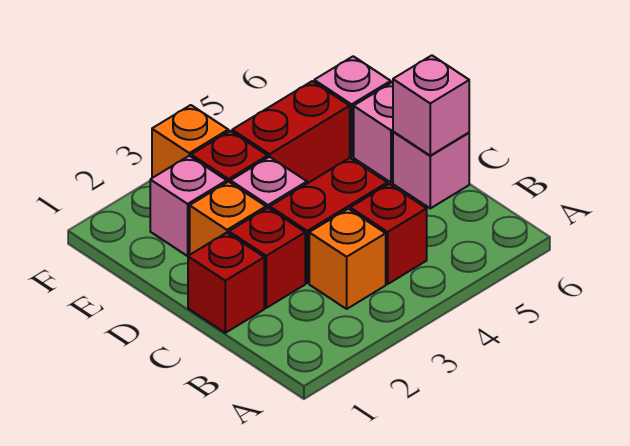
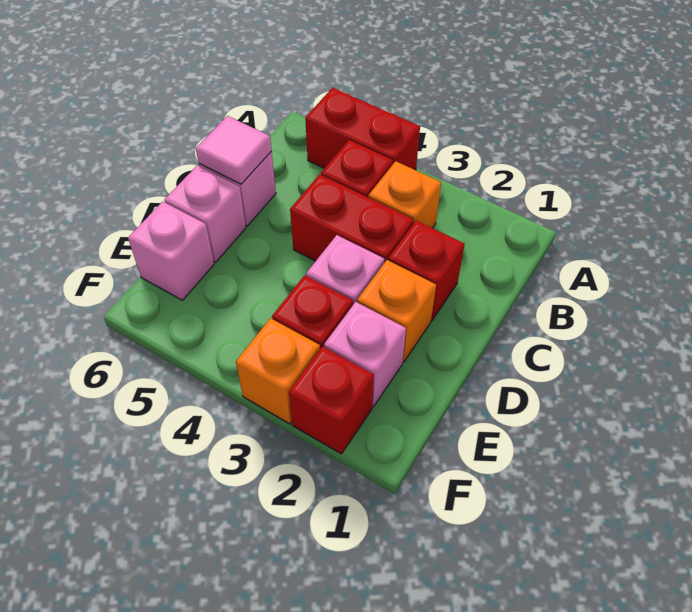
red brick C1 level 1 -> red brick F2 level 1
pink brick C6 level 2 -> pink tile C6 level 2
red brick E4:E5 level 1 -> red brick A4:A5 level 1

